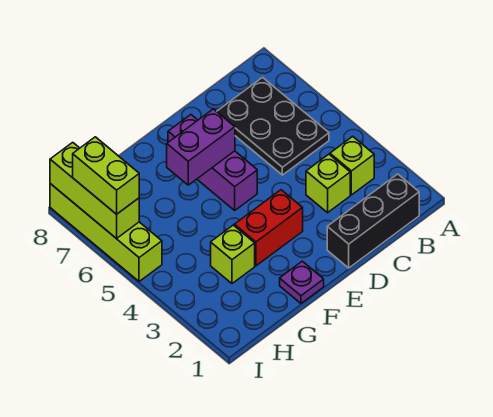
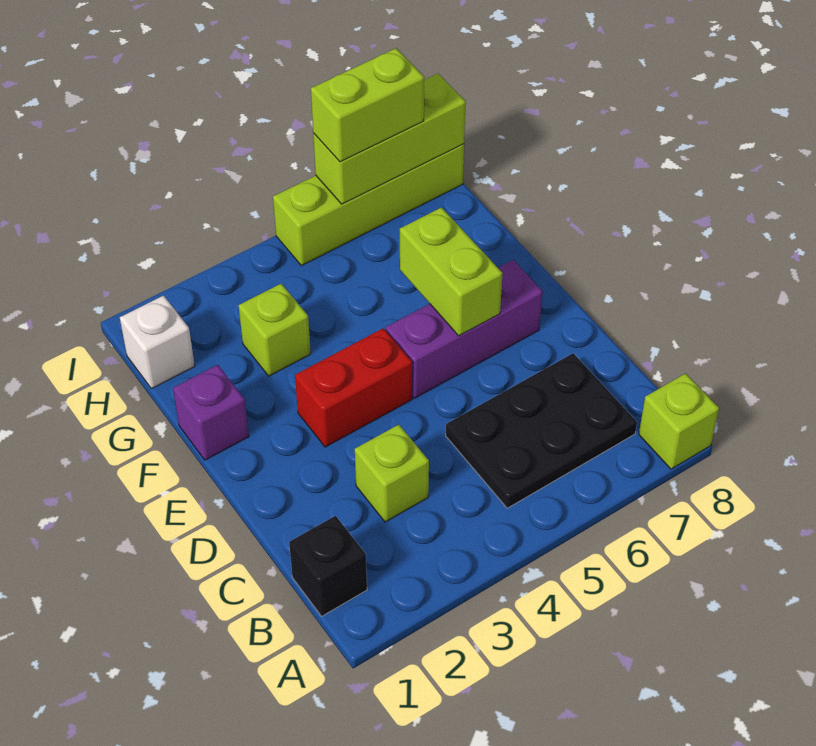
black brick B1:D1 level 1 -> black brick B1 level 1
lime brick B3 level 1 -> lime brick A8 level 1
red brick E3:F3 level 1 -> red brick E3:E4 level 1
purple brick E6:F6 level 2 -> lime brick E6:F6 level 2
purple plate F1 level 1 -> purple brick F1 level 1
none -> white brick H1 level 1

